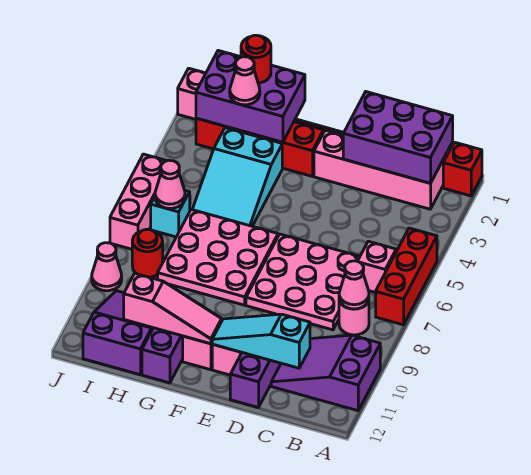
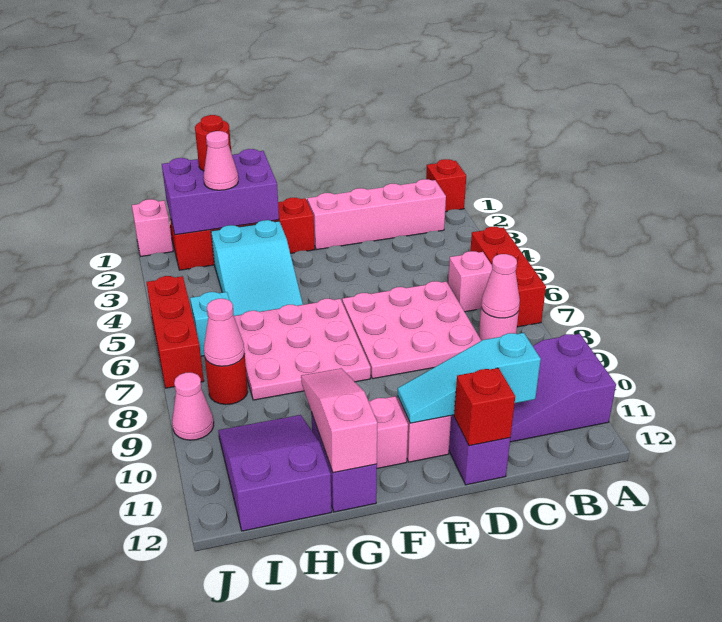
purple brick B1:D2 level 2 -> none
none -> red brick D12 level 2
pink slope F11:H11 level 2 top H -> pink slope G10:G12 level 2 top 12
pink cone I6 level 2 -> pink cone I8 level 2
pink brick J5:J7 level 1 -> red brick J5:J7 level 1

